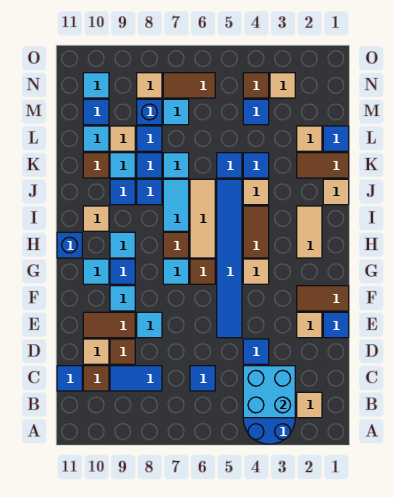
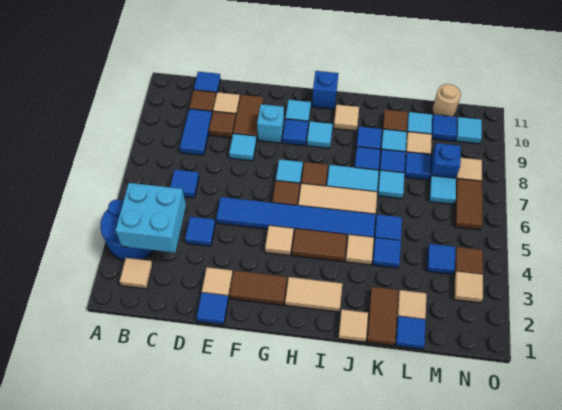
brown tile F1:F2 level 1 -> brown tile F2:G2 level 1
cyan tile F9 level 1 -> cyan brick F9 level 1
none -> tan round brick M11 level 1

